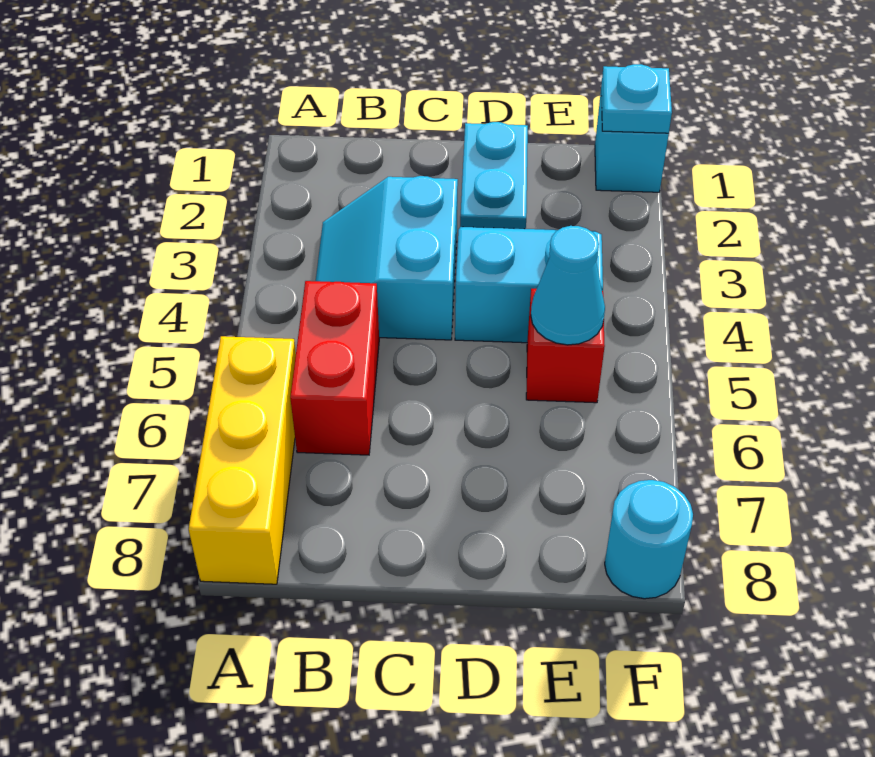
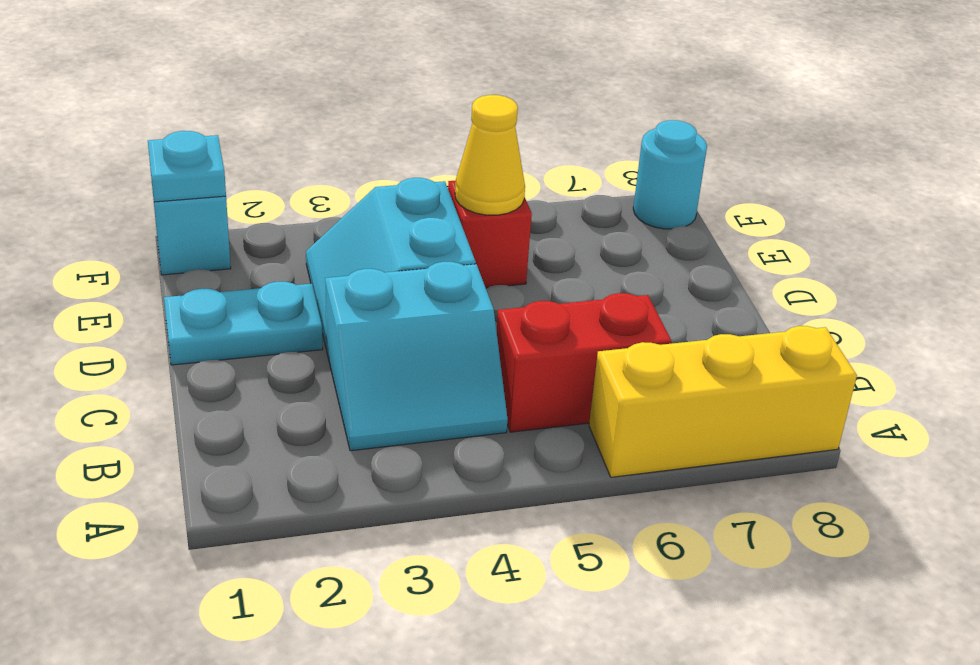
cyan cone E5 level 2 -> yellow cone E5 level 2

